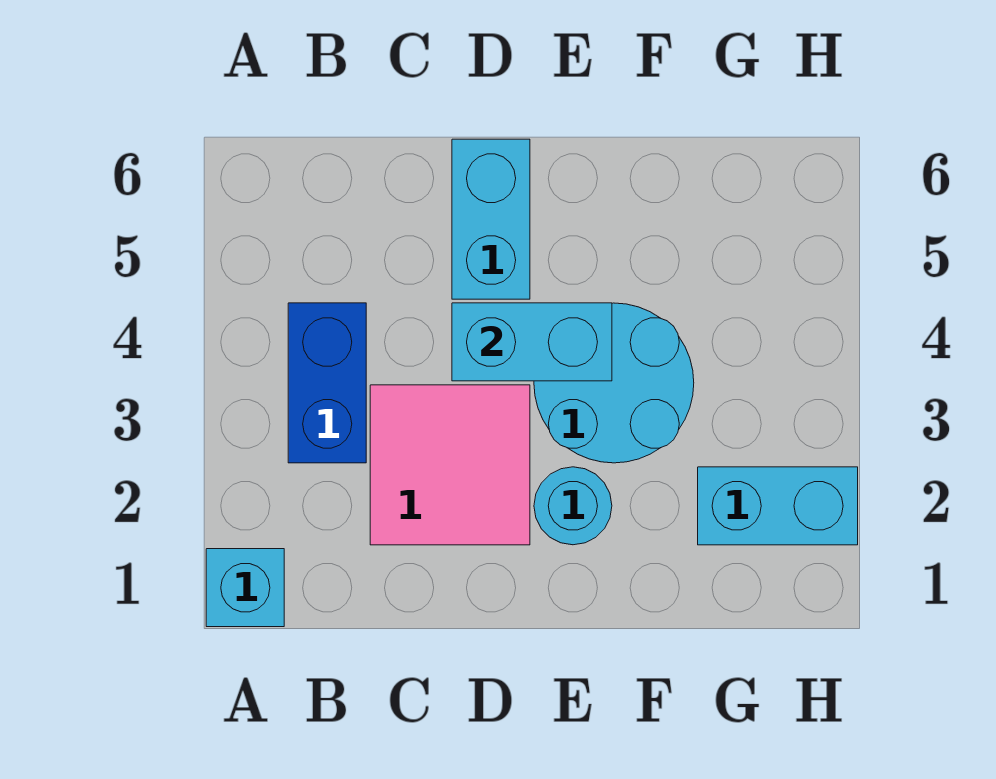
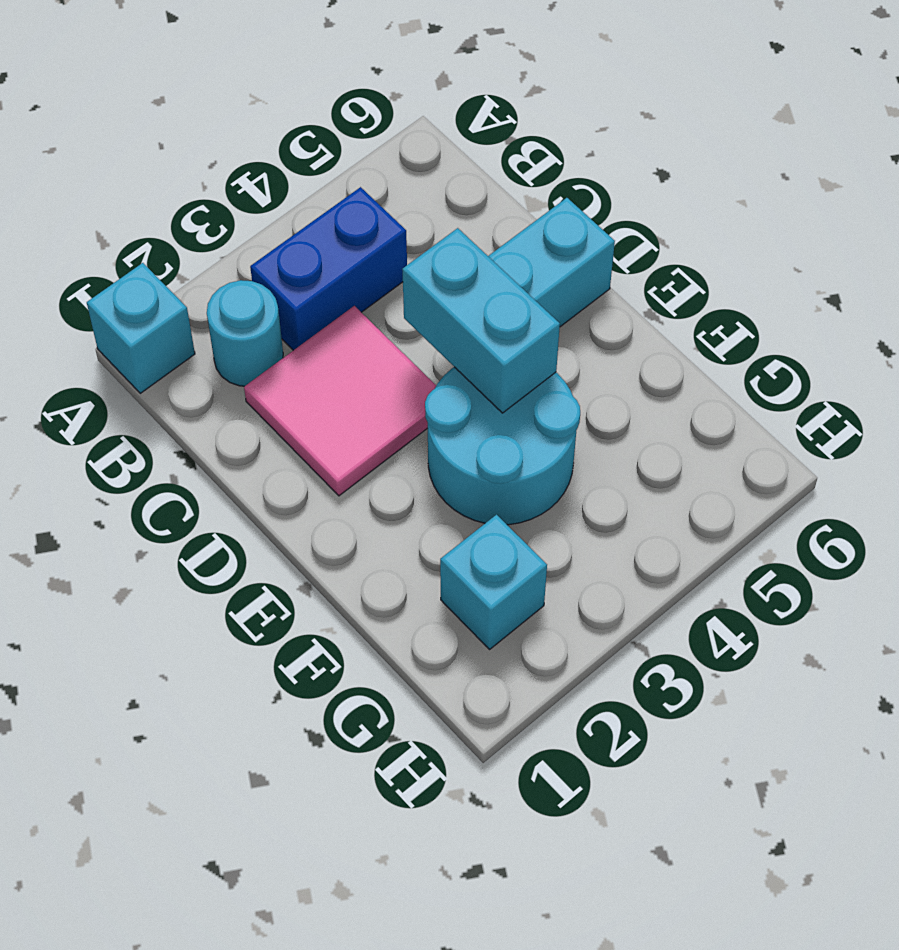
cyan round brick E2 level 1 -> cyan round brick B2 level 1
cyan brick G2:H2 level 1 -> cyan brick G2 level 1

